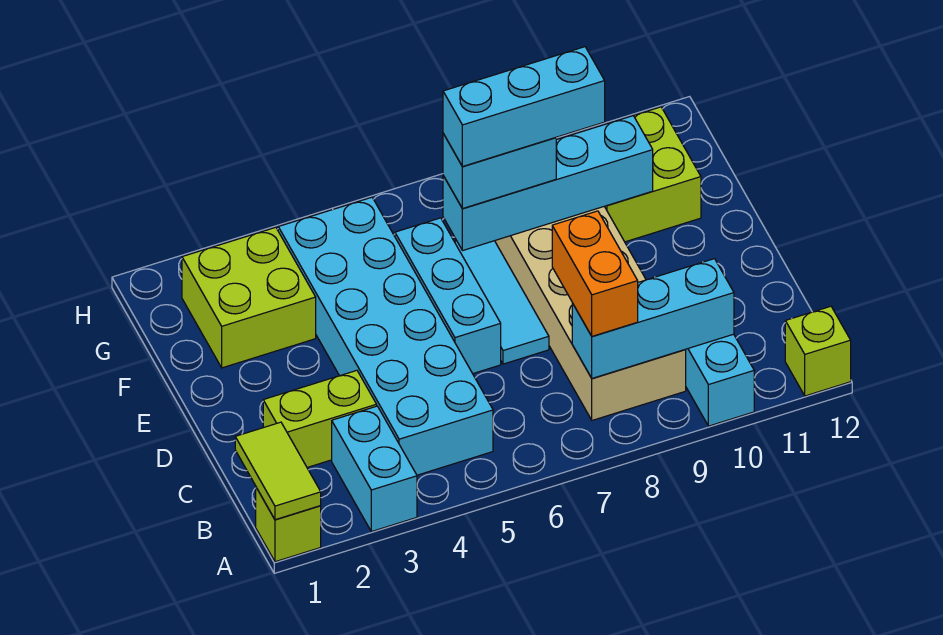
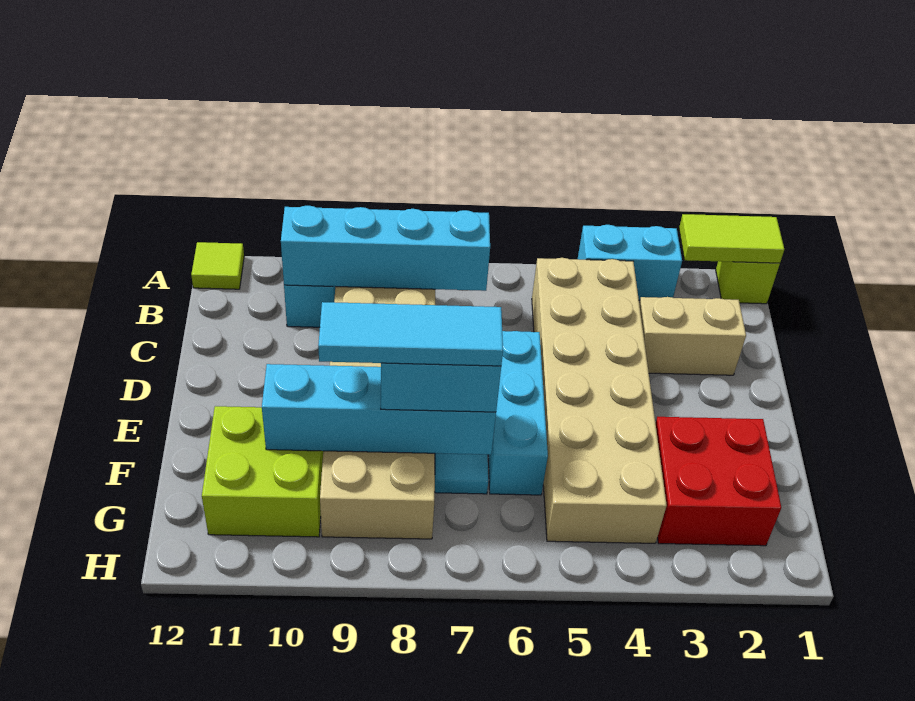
lime tile A1:B1 level 2 -> lime tile A1:A2 level 2
cyan brick A3:B3 level 1 -> cyan brick A3:A4 level 1
lime brick A12 level 1 -> lime tile A12 level 1
cyan brick B4:G5 level 1 -> tan brick B4:G5 level 1
cyan brick B8:B10 level 2 -> cyan brick B7:B10 level 2
orange brick B8:C8 level 3 -> none
lime brick C2:C3 level 1 -> tan brick C2:C3 level 1
lime brick F2:G3 level 1 -> red brick F2:G3 level 1
cyan brick F7:F9 level 4 -> cyan tile F7:F9 level 4

